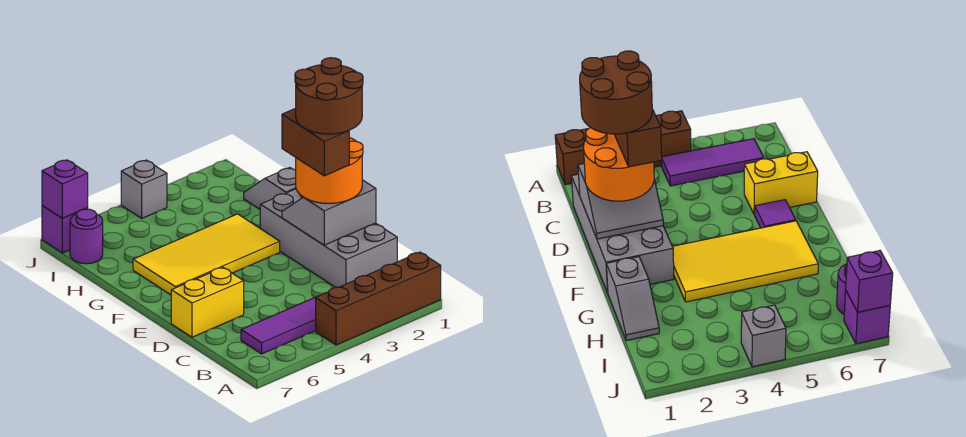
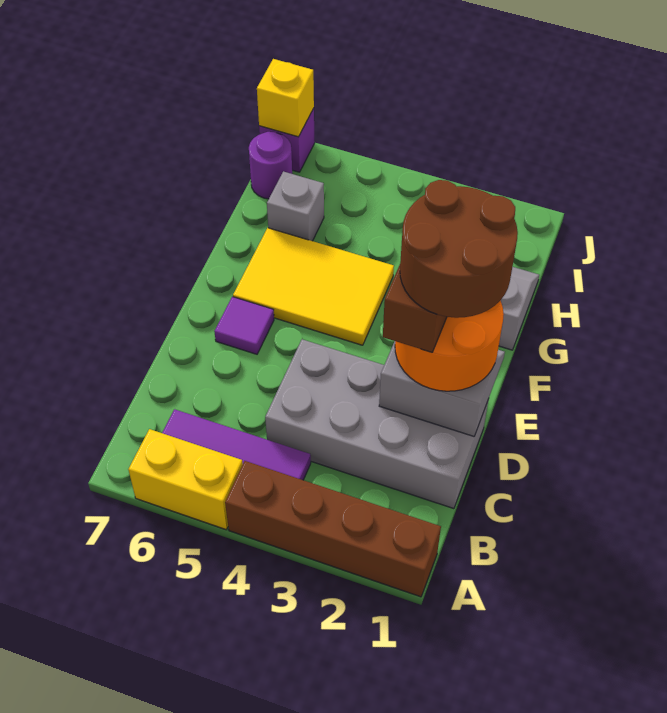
grey brick C1:F2 level 1 -> grey brick C1:D4 level 1
yellow brick D6:D7 level 1 -> yellow brick A5:A6 level 1
yellow tile F3:G6 level 1 -> yellow tile F4:G6 level 1
grey brick J4 level 1 -> grey brick H6 level 1
purple brick J7 level 2 -> yellow brick J7 level 2

